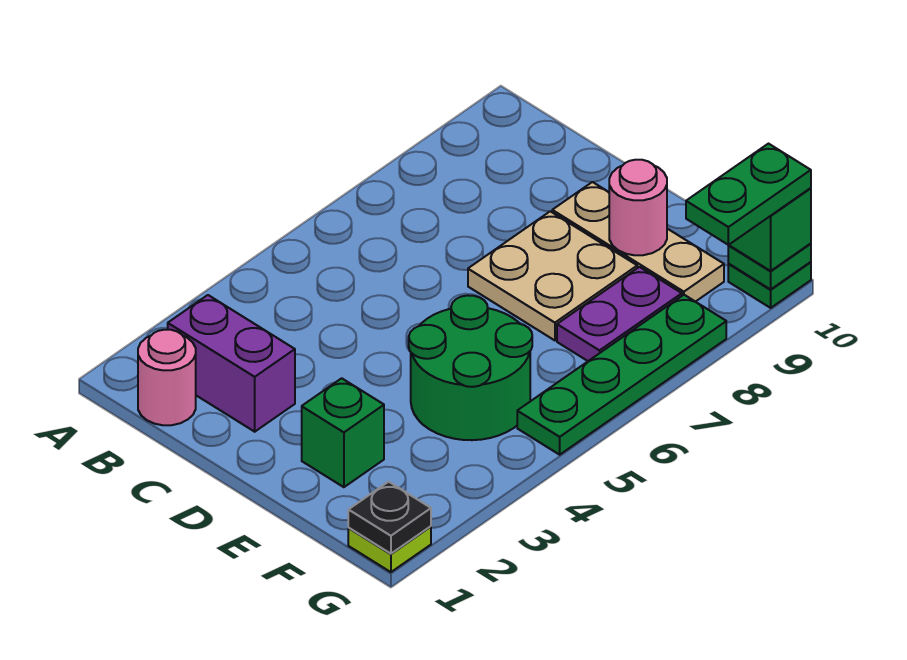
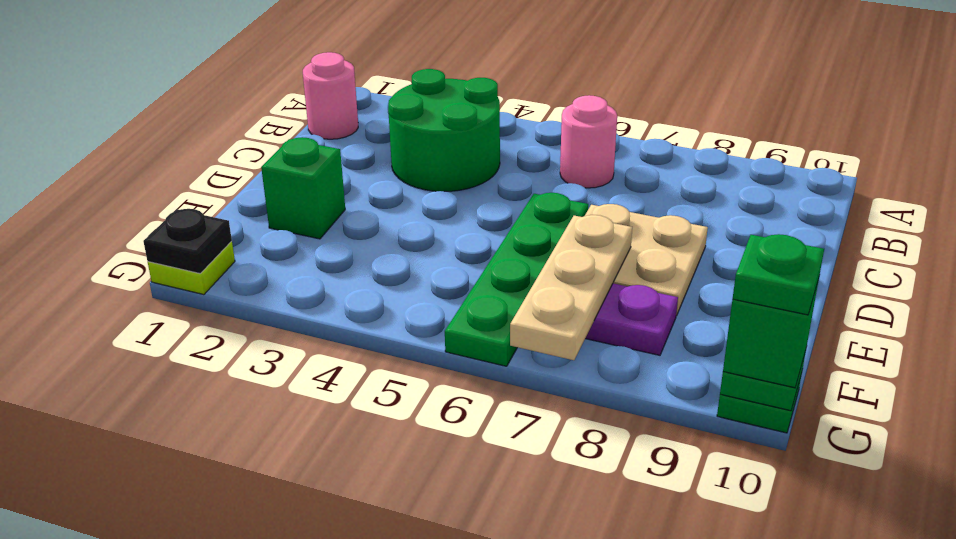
purple brick B2:C2 level 1 -> none
tan plate D9:F9 level 1 -> tan plate E7:G7 level 2
green round brick E4:F5 level 1 -> green round brick B3:C4 level 1
pink round brick E9 level 2 -> pink round brick B6 level 1
green plate G5:G8 level 1 -> green plate D6:G6 level 1
green plate G9:G10 level 4 -> green plate G10 level 4

